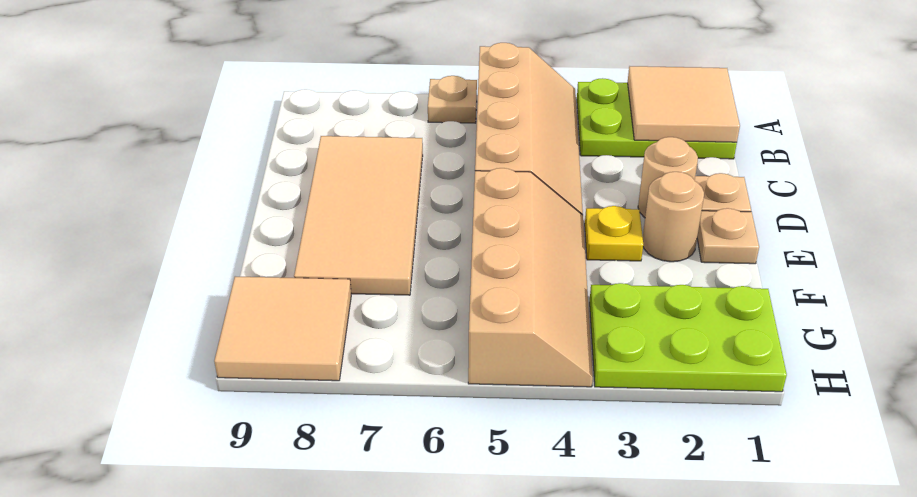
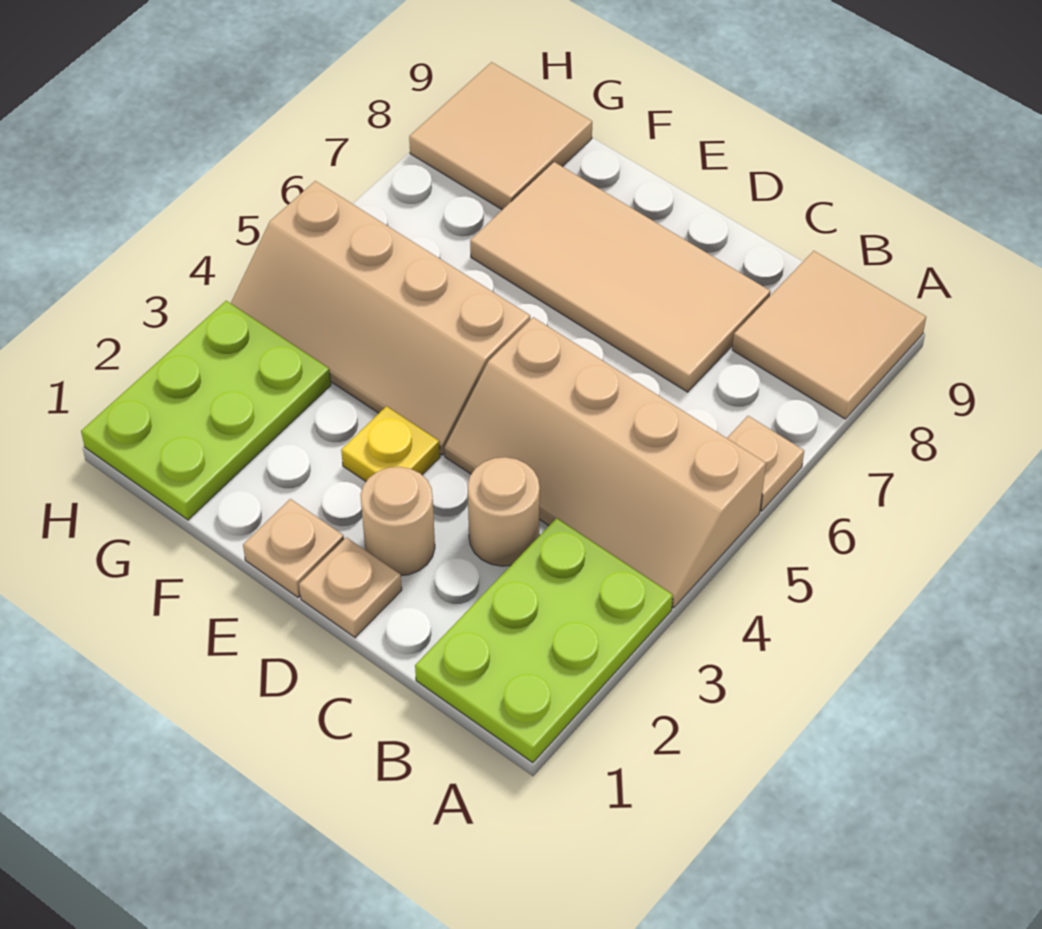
tan tile A1:B2 level 2 -> tan tile A8:B9 level 1
tan round brick E2 level 1 -> tan round brick C3 level 1

